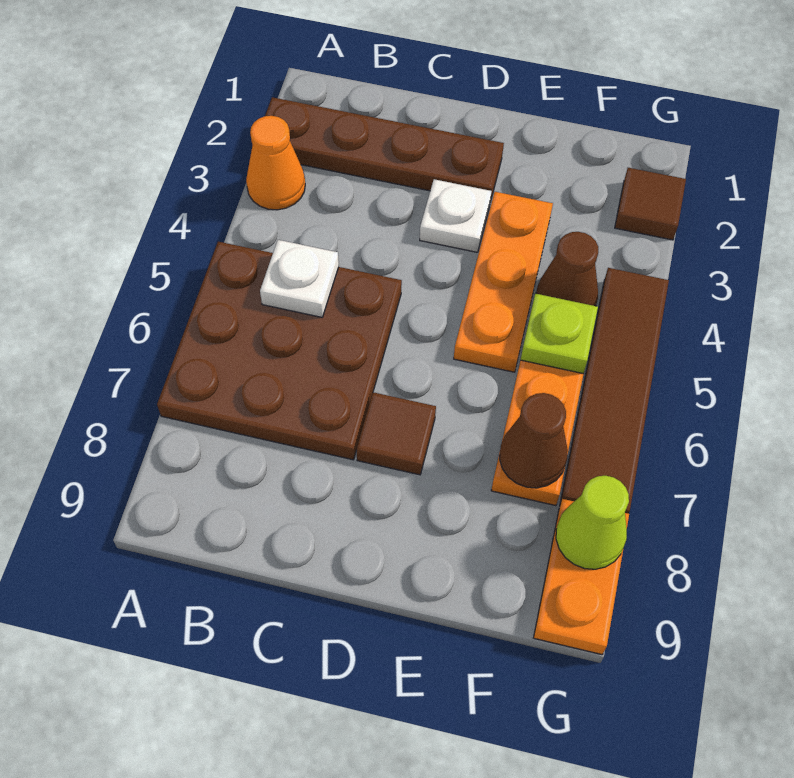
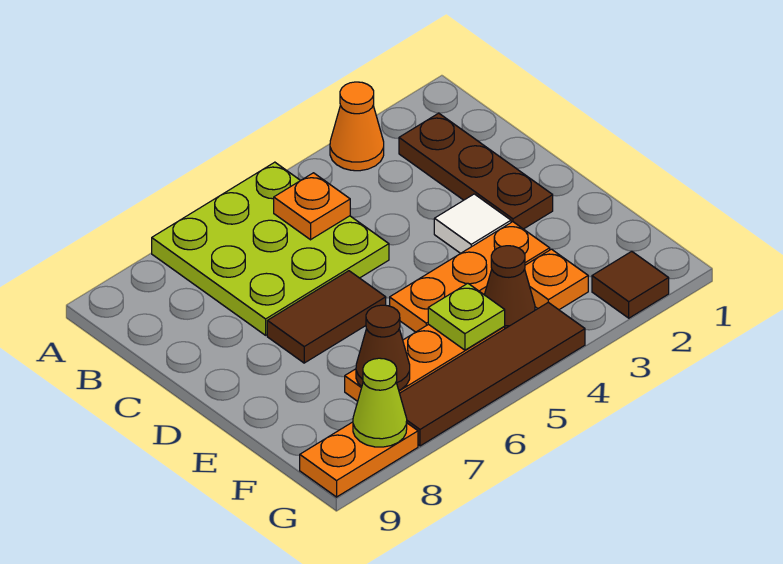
brown plate A2:D2 level 1 -> brown plate B2:D2 level 1
brown plate A5:C7 level 1 -> lime plate A5:C7 level 1
white plate B5 level 2 -> orange plate B5 level 2
white plate D3 level 1 -> white tile D3 level 1
brown tile D7 level 1 -> brown tile D6:D7 level 1
none -> orange plate F3 level 1

